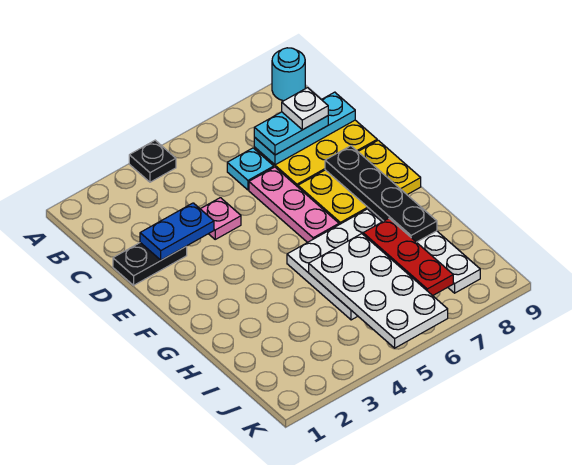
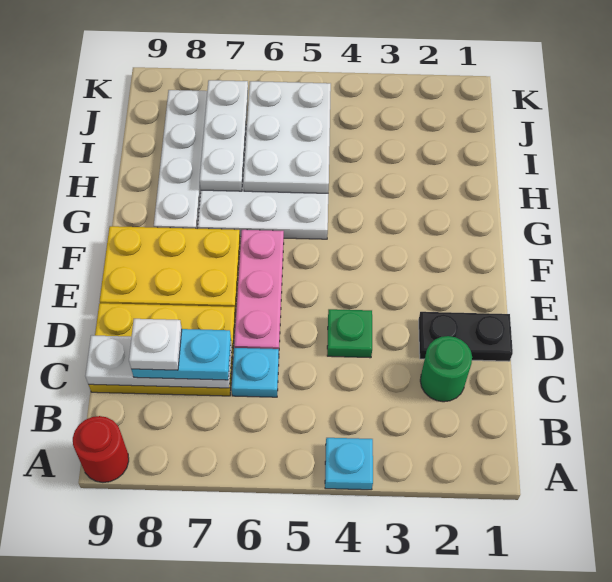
black plate A4 level 1 -> cyan plate A4 level 1
cyan round brick A9 level 1 -> red round brick A9 level 1
none -> green round brick C2 level 1
cyan plate C7:C9 level 2 -> white plate C7:C9 level 2
blue plate D2:D3 level 2 -> none
pink plate D4 level 1 -> green plate D4 level 1
black plate E8:H8 level 2 -> none
white plate H5:K6 level 2 -> white plate H5:J6 level 2
red plate H7:J7 level 2 -> white plate H7:J7 level 2

